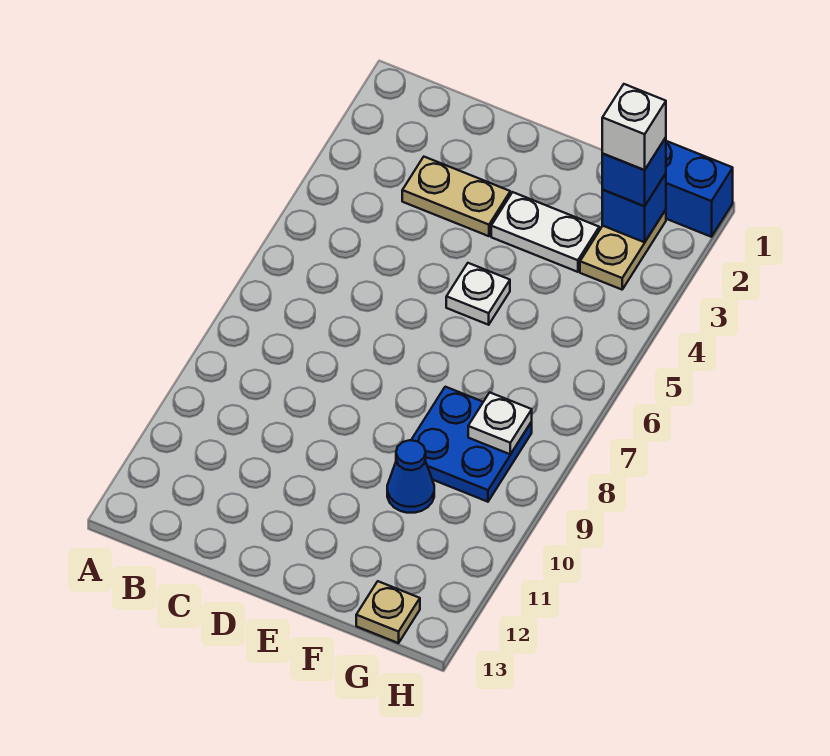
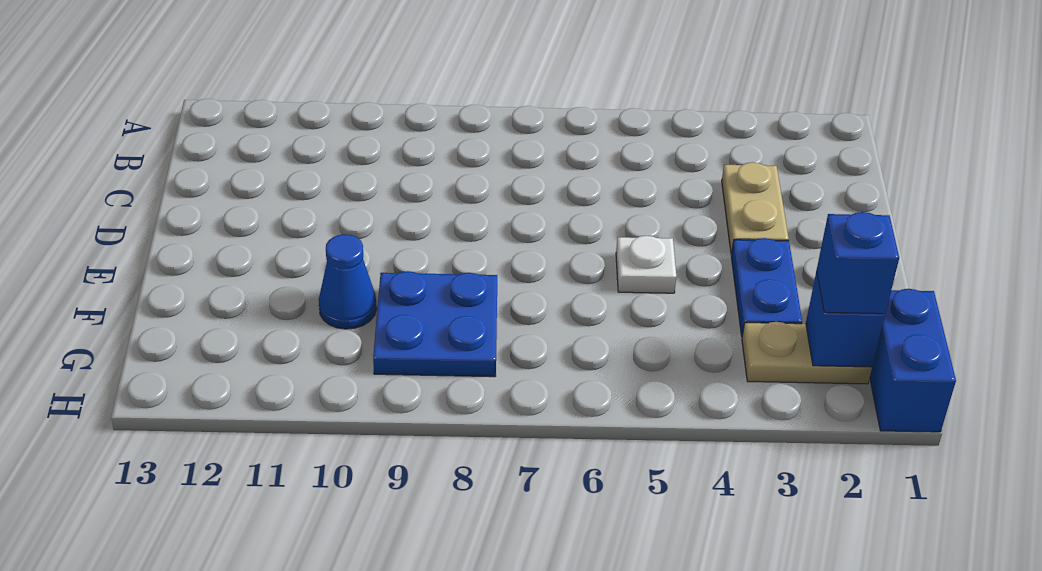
white plate E3:F3 level 1 -> blue plate E3:F3 level 1
white brick G2 level 4 -> none
white plate G8 level 2 -> none
tan plate G13 level 1 -> none

